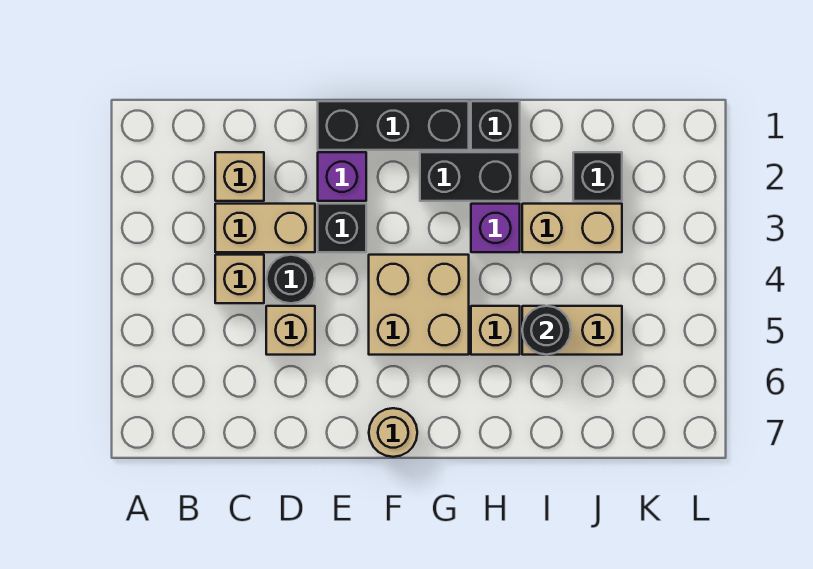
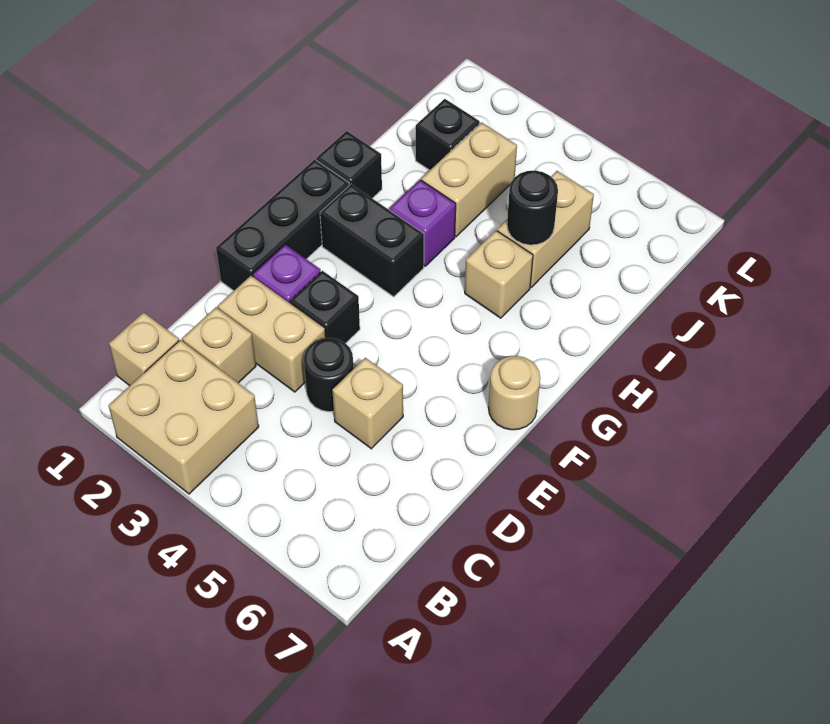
tan brick C3:D3 level 1 -> tan brick D2:D3 level 1
tan brick C4 level 1 -> tan brick B1 level 1
tan brick F4:G5 level 1 -> tan brick A2:B3 level 1
black brick G2:H2 level 1 -> black brick G2:G3 level 1

